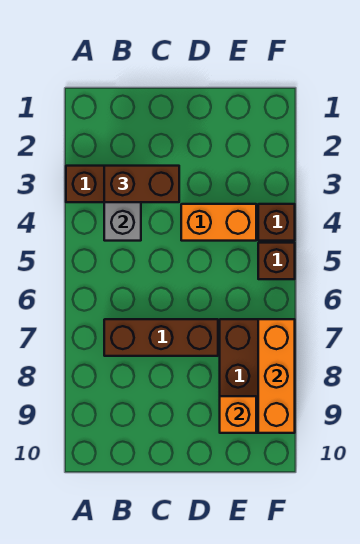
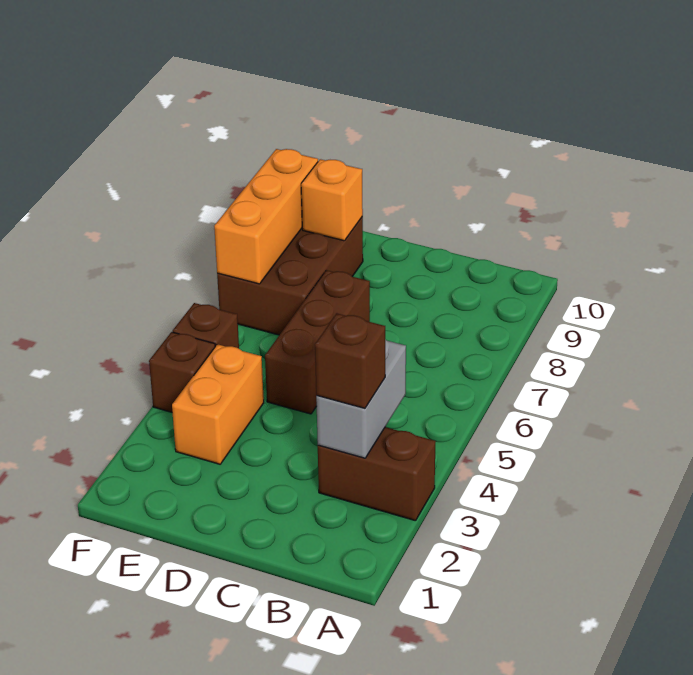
brown brick B3:C3 level 3 -> brown brick B3 level 3
brown brick B7:D7 level 1 -> brown brick D5:D7 level 1
orange brick D4:E4 level 1 -> orange brick E3:E4 level 1

